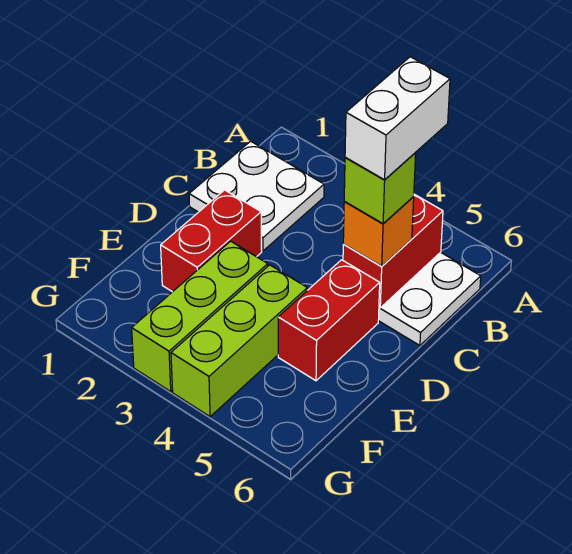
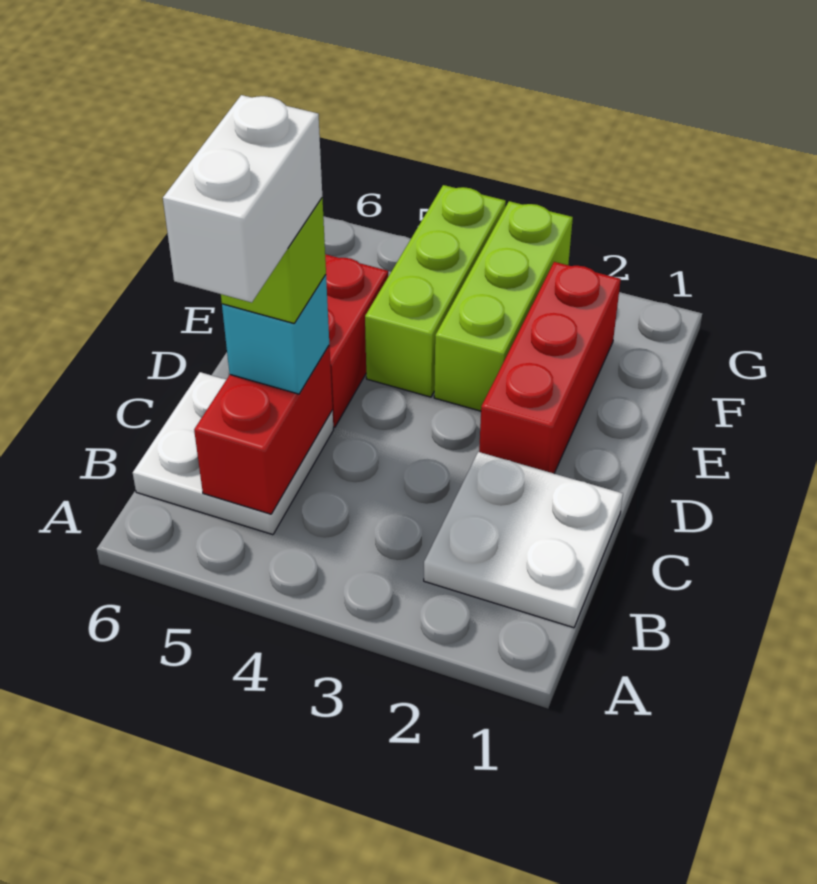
orange brick C5 level 3 -> cyan brick C5 level 3
red brick D2:E2 level 1 -> red brick D2:F2 level 1

